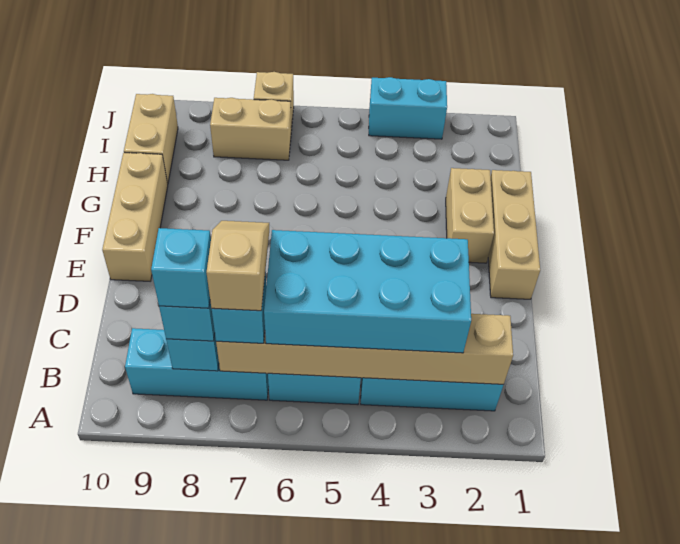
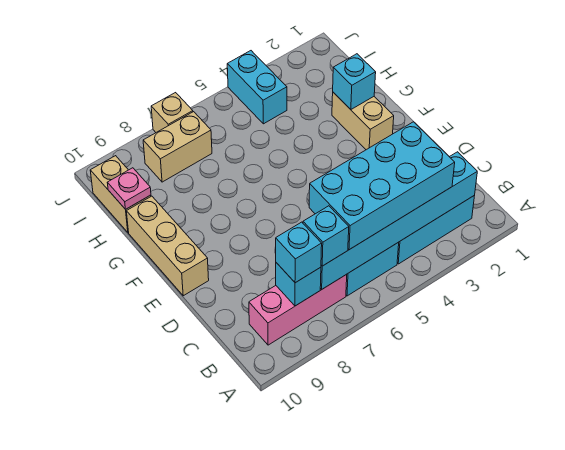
tan brick B2:B7 level 2 -> cyan brick B2:B7 level 2
cyan brick B7:B9 level 1 -> pink brick B7:B9 level 1
tan slope B7:C7 level 4 top B -> none
cyan brick B8 level 4 -> cyan brick G2 level 2
tan brick E1:G1 level 1 -> none
none -> pink plate H10 level 2
cyan brick J3:J4 level 1 -> cyan brick I4:J4 level 1

